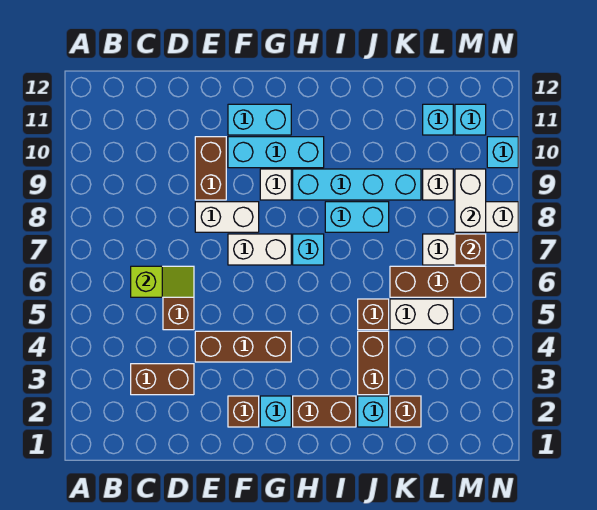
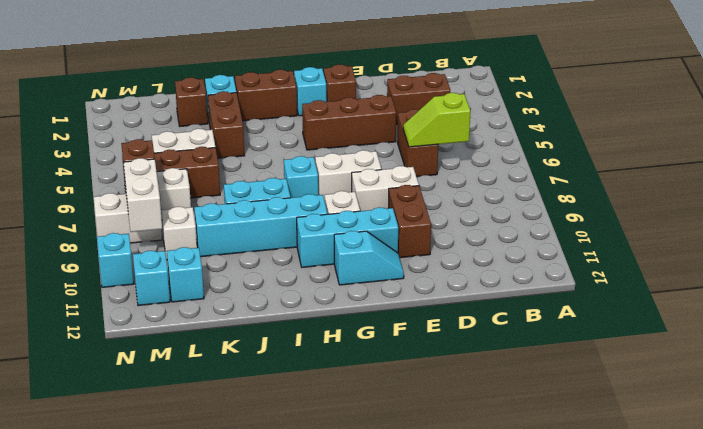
cyan brick F11:G11 level 1 -> cyan slope F11:G11 level 1 top G
brown brick J5 level 1 -> none

